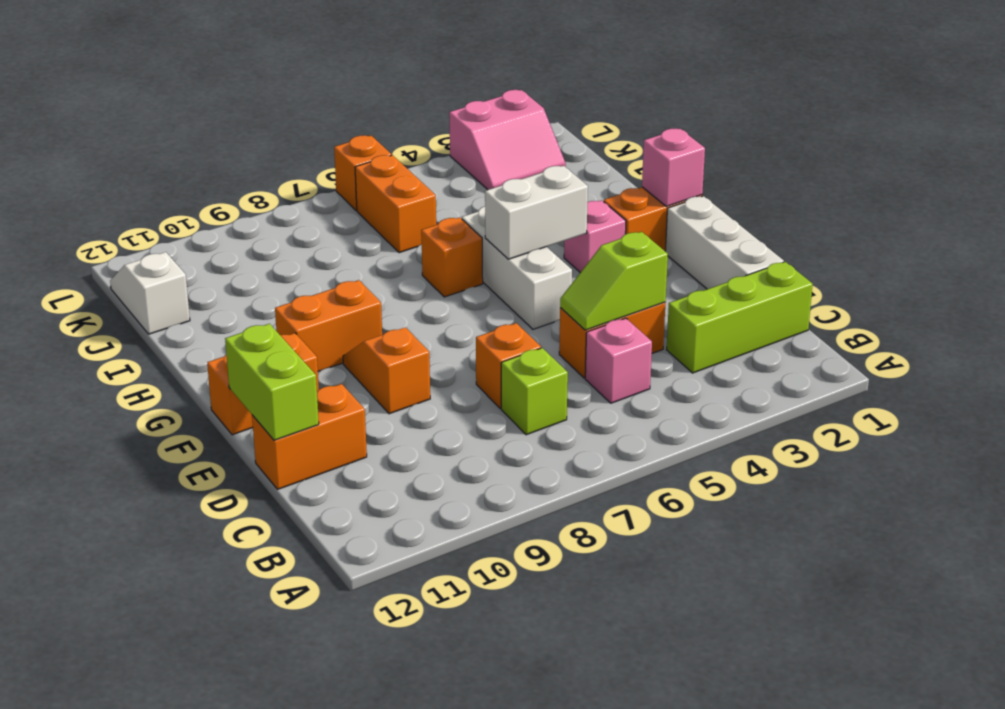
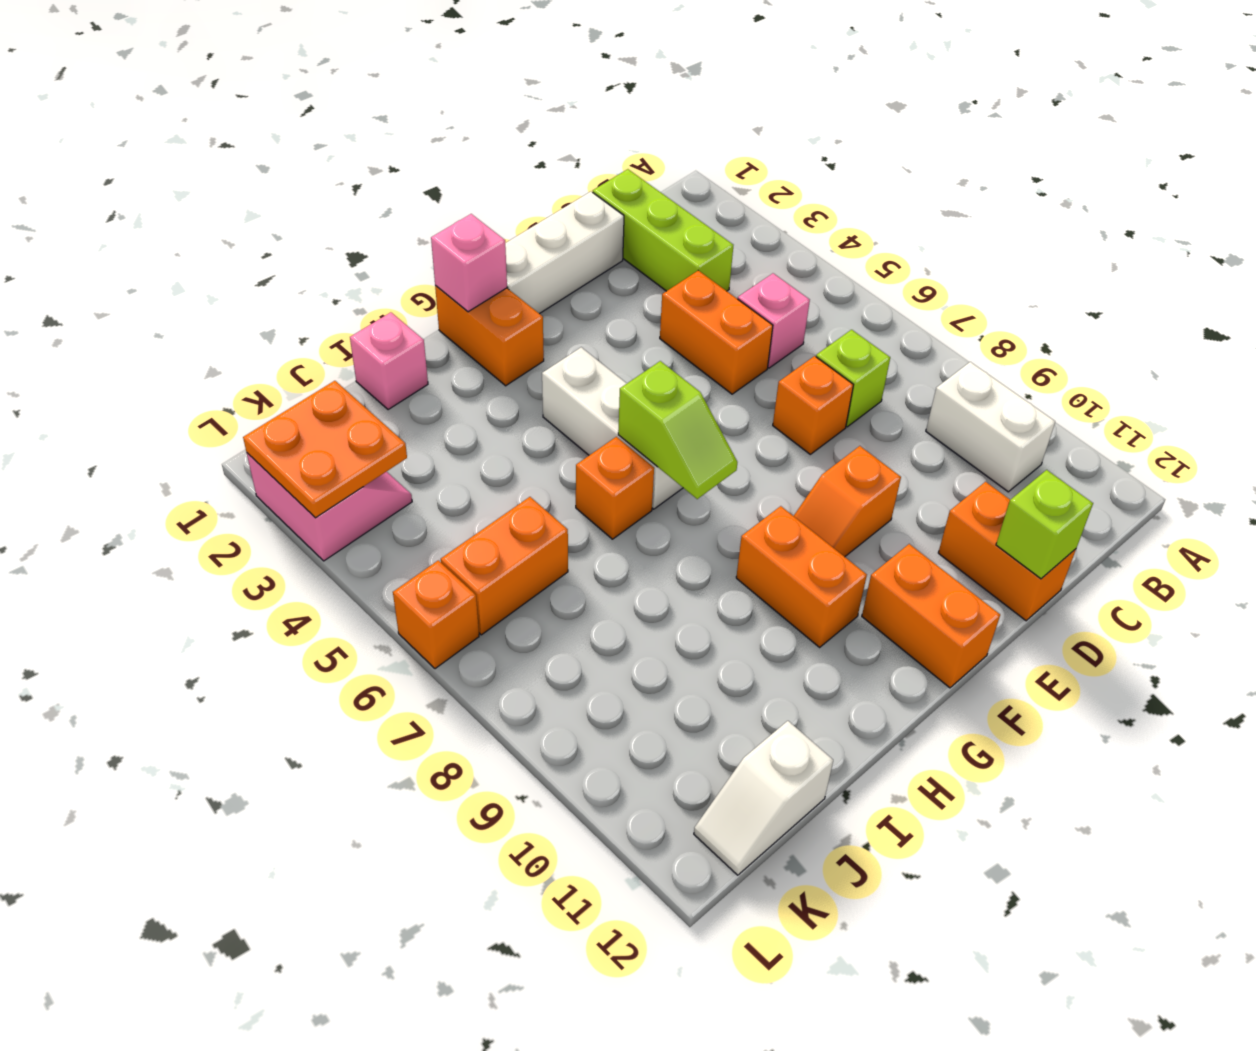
lime slope D4:D5 level 2 top 4 -> lime slope G6:G7 level 2 top 6
lime brick D12:E12 level 2 -> lime brick D12 level 2
white brick F5:H5 level 1 -> white brick G4:G6 level 1
pink brick G3 level 1 -> pink brick I1 level 1
white brick G4:G5 level 2 -> white brick B9:B10 level 1
none -> orange plate K2:L3 level 2

